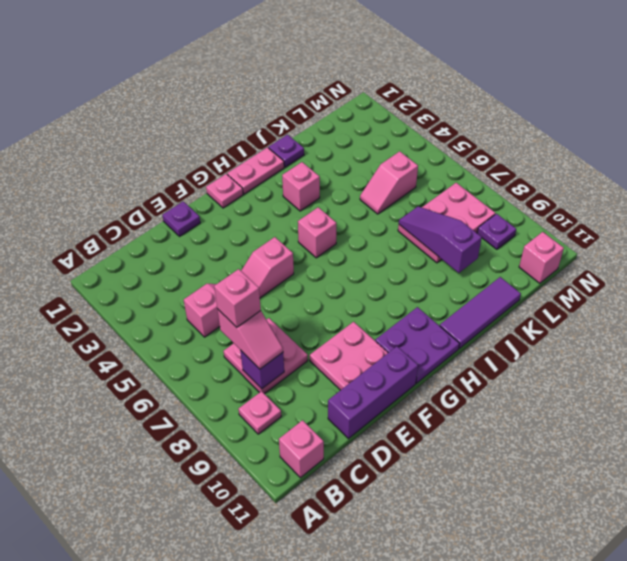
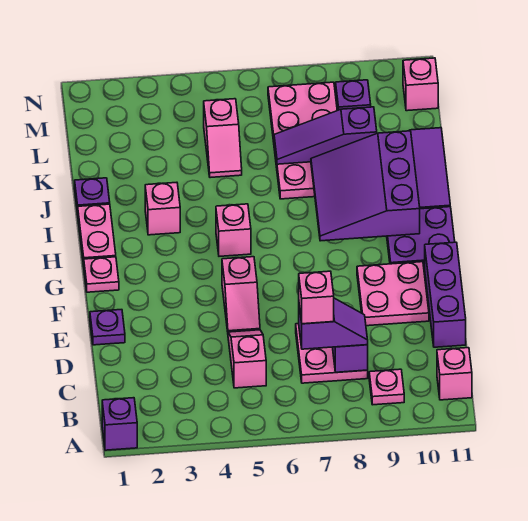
none -> purple brick A1 level 1
pink slope C7:C8 level 3 top 7 -> purple slope C7:C8 level 3 top 7
none -> purple slope H8:J10 level 2 top 10
pink plate K7:M8 level 1 -> pink plate J7:M8 level 1

